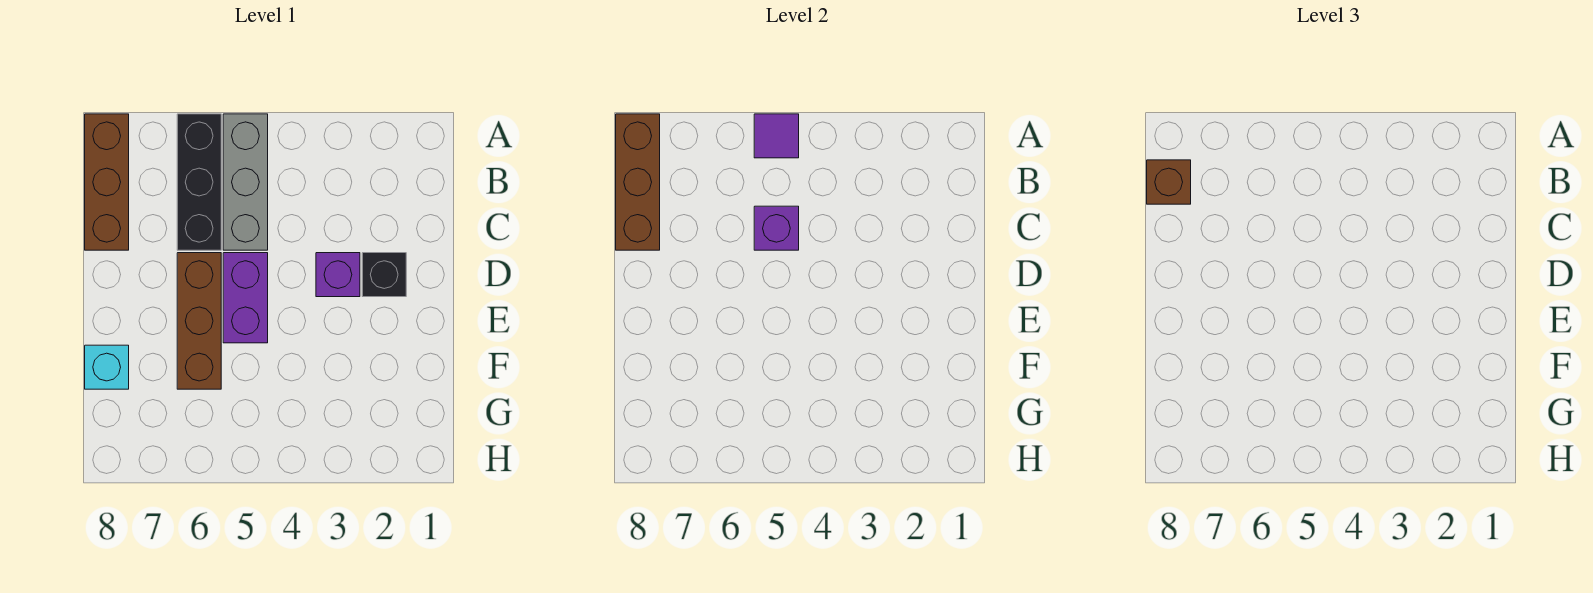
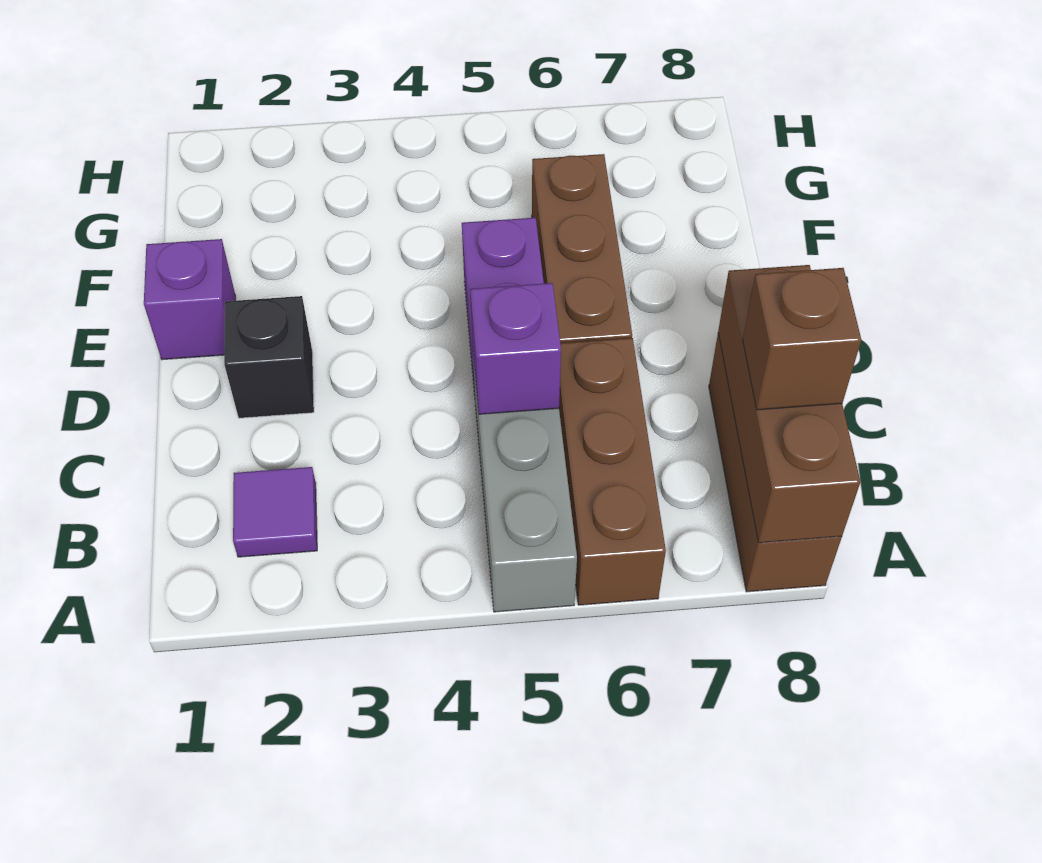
purple tile A5 level 2 -> purple tile B2 level 1
black brick A6:C6 level 1 -> brown brick A6:C6 level 1
purple brick D3 level 1 -> purple brick E1 level 1
cyan brick F8 level 1 -> none

